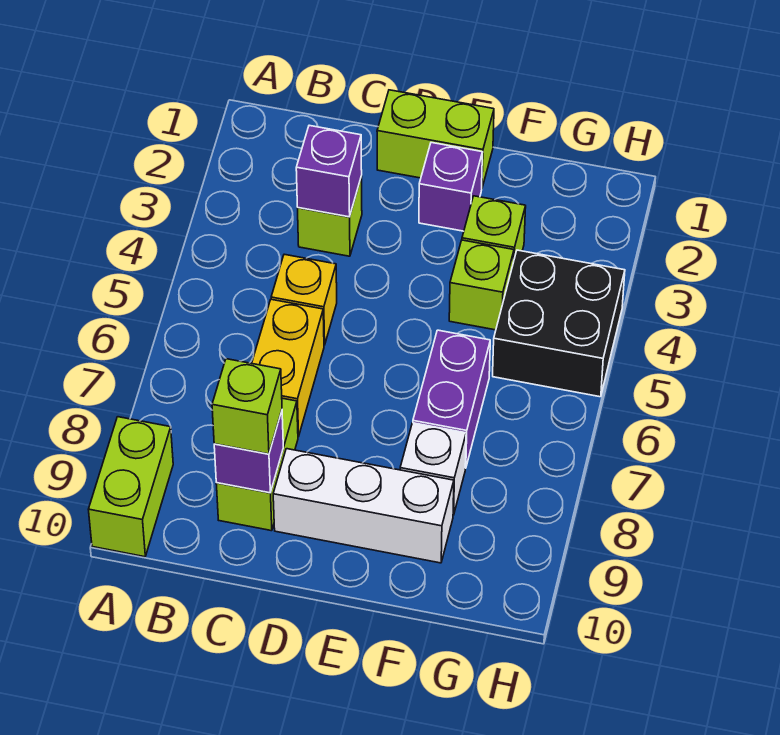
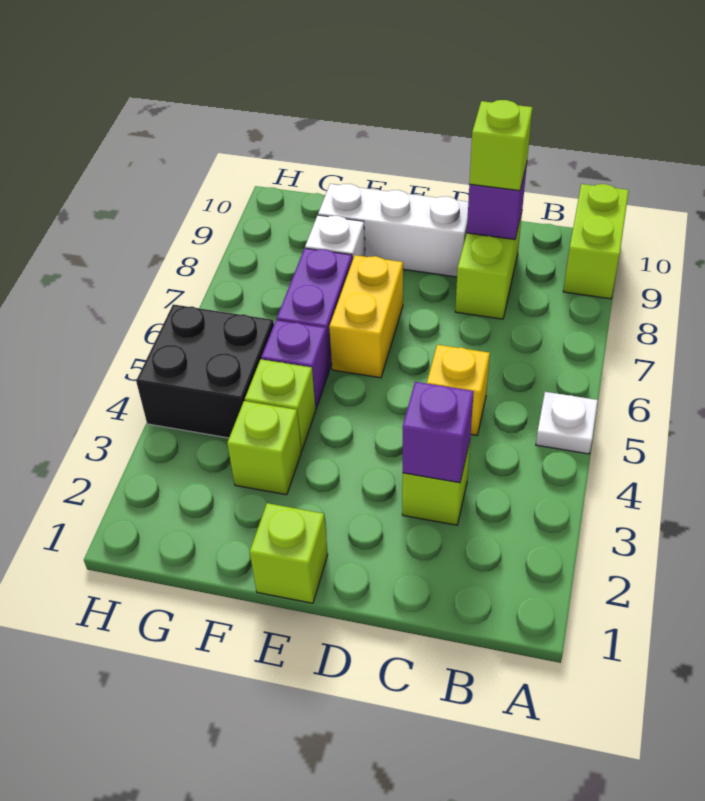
none -> white plate A5 level 1
yellow brick C6:C7 level 1 -> yellow brick E6:E7 level 1
lime brick D1:E1 level 1 -> lime brick E1 level 1
purple brick E2 level 1 -> purple brick F5 level 1

